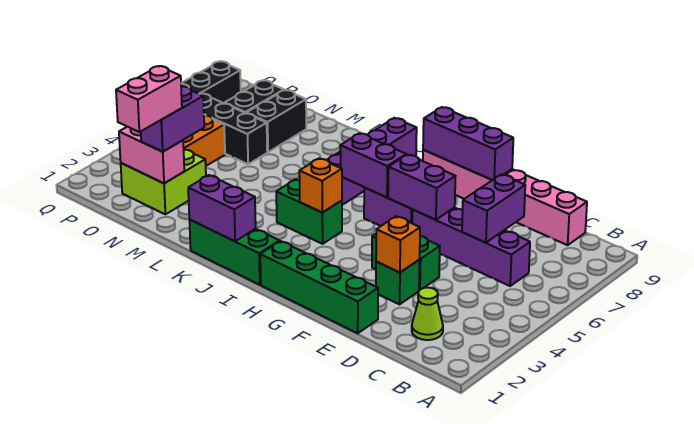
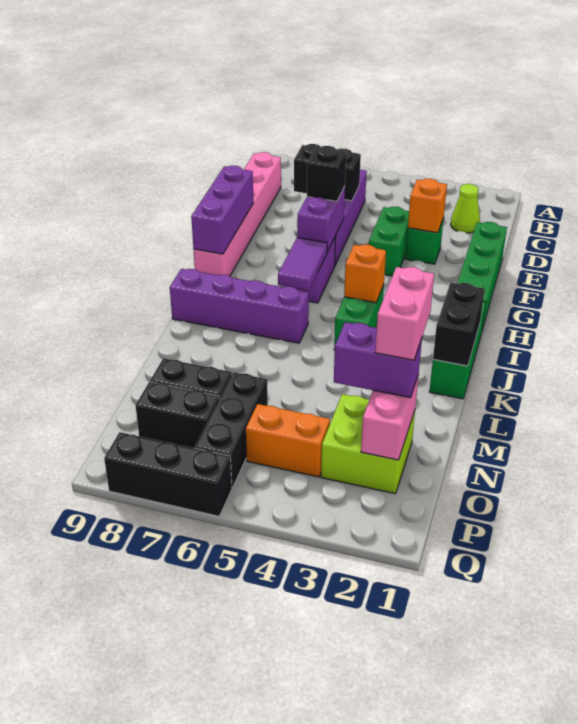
purple brick D6:D7 level 2 -> black brick D6:D7 level 2
none -> black brick F6 level 3
purple brick H6:I6 level 2 -> purple tile H6:I6 level 2
purple brick J1:K1 level 2 -> black brick J1:K1 level 2
pink brick N1:N2 level 4 -> pink brick M2:N2 level 4

